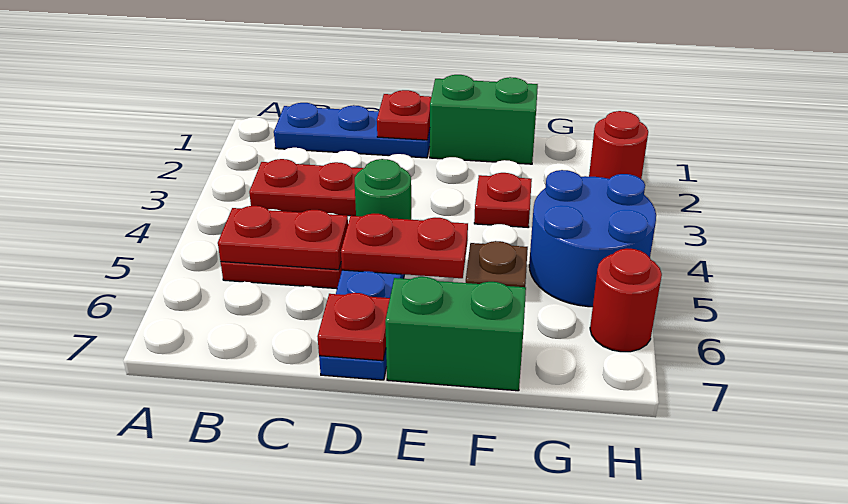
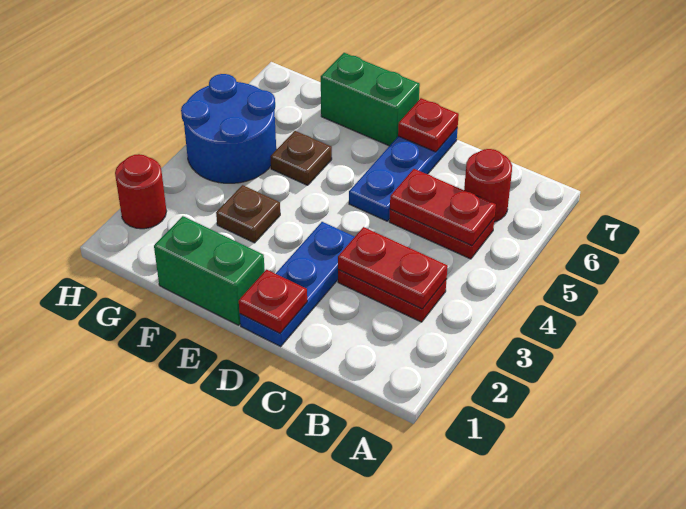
blue plate B1:D1 level 1 -> blue plate D1:D3 level 1
green round brick D4 level 1 -> none
red plate D5:E5 level 2 -> red plate B3:C3 level 2
red plate F3 level 1 -> brown plate F3 level 1
red round brick H6 level 1 -> red round brick B6 level 1

